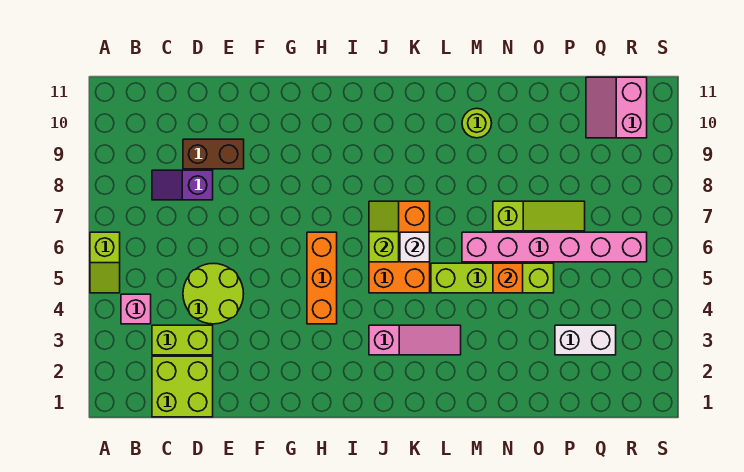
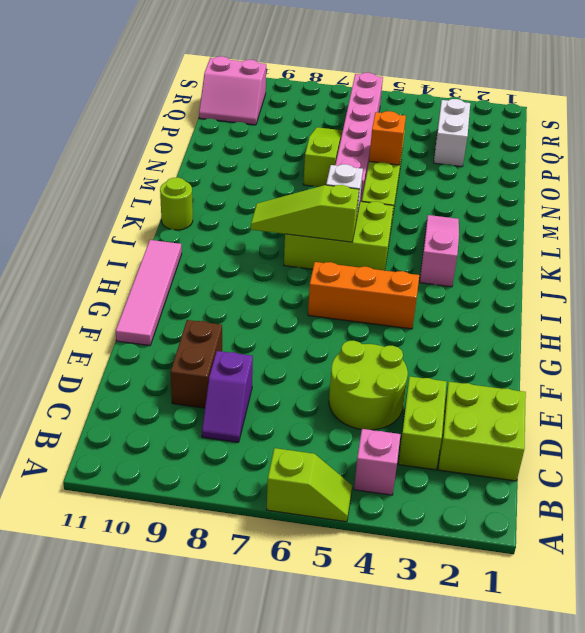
none -> pink tile F11:I11 level 1
orange brick J5:K7 level 1 -> lime brick J5:K7 level 1
lime slope J6:J7 level 2 top 6 -> lime slope J6:J8 level 2 top 6
lime round brick M10 level 1 -> lime round brick K11 level 1

